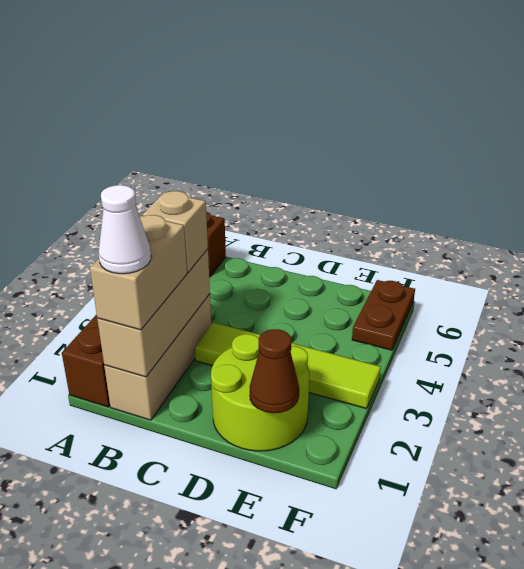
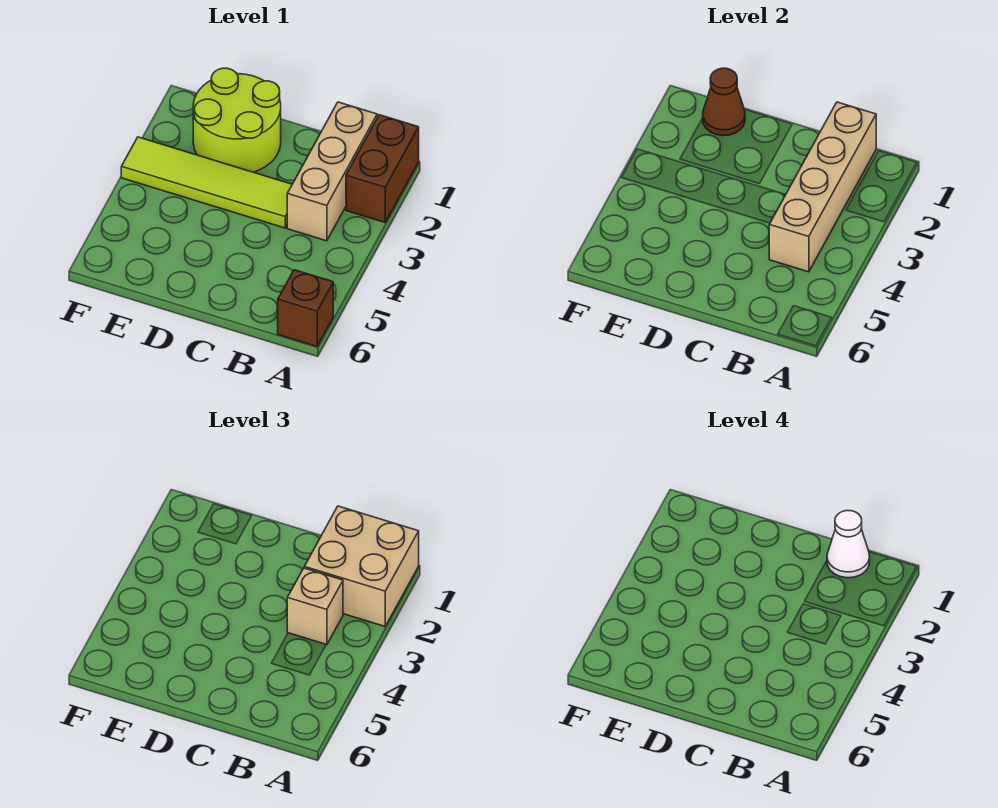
tan brick B1:B3 level 2 -> tan brick B1:B4 level 2
tan brick B1:B2 level 3 -> tan brick A1:B2 level 3
brown plate F5:F6 level 1 -> none

